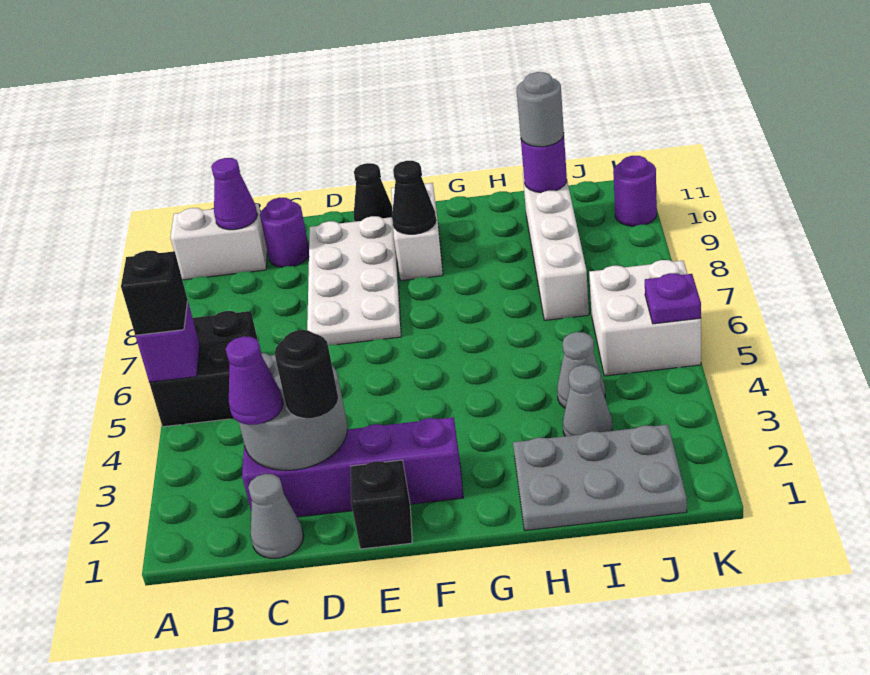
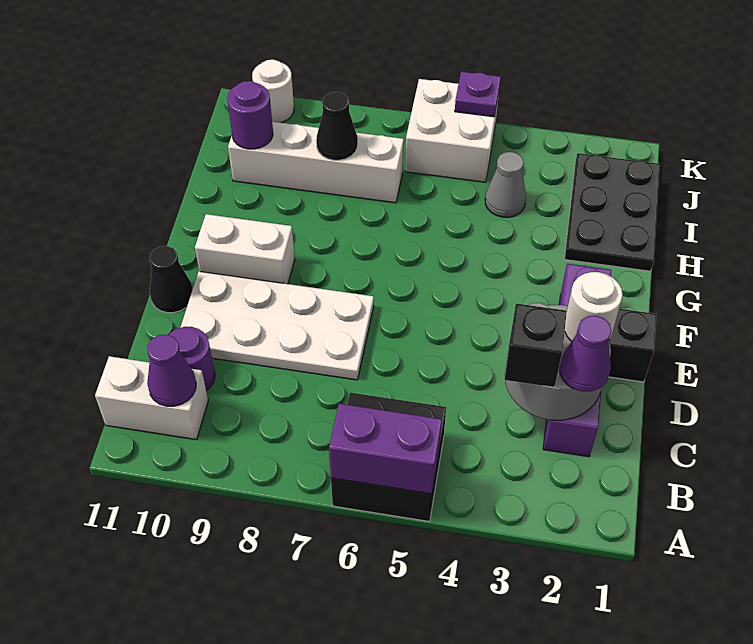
purple brick A5 level 2 -> purple brick A5:A6 level 2
black brick A5 level 3 -> black brick C3 level 3
white brick A10:B10 level 1 -> white brick B10:B11 level 1
grey cone C1 level 1 -> none
black round brick D2 level 3 -> white round brick D2 level 3
black cone F9 level 2 -> black cone I8 level 2
grey plate H1:J2 level 1 -> black plate H1:J2 level 1
grey cone I3 level 1 -> none
grey round brick I10 level 3 -> none
purple round brick K10 level 1 -> white round brick K10 level 1

